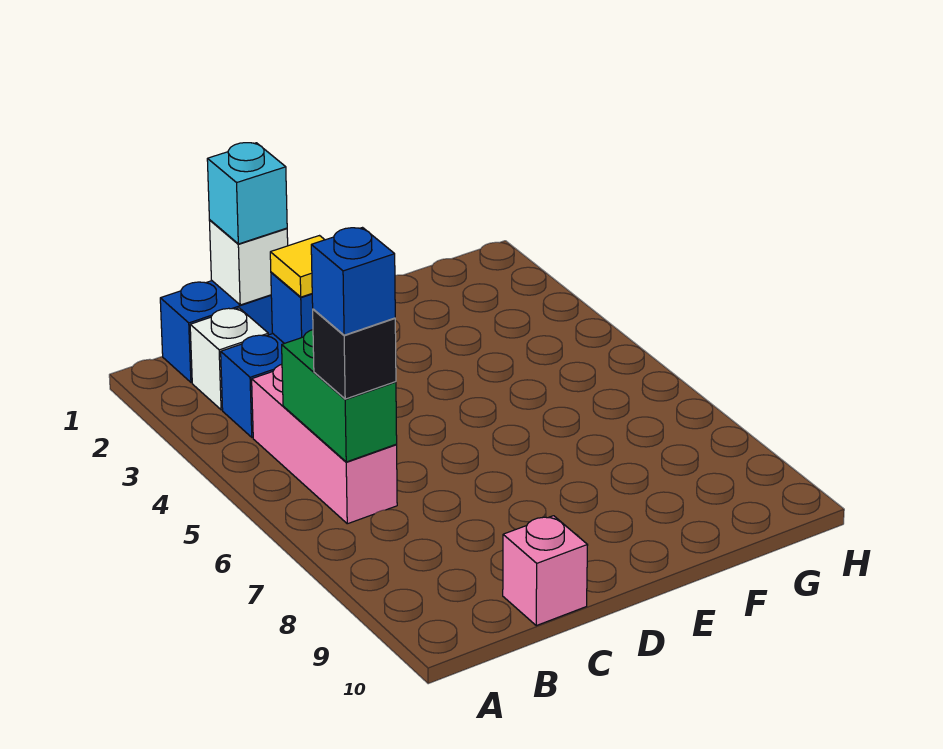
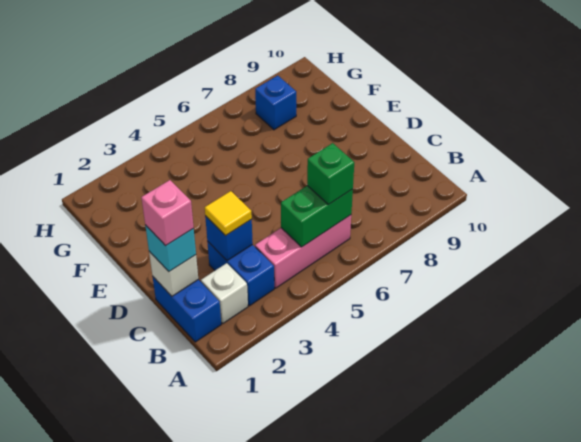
black brick B6 level 3 -> green brick B6 level 3
blue brick B6 level 4 -> blue brick G8 level 1
pink brick C10 level 1 -> pink brick C1 level 4

